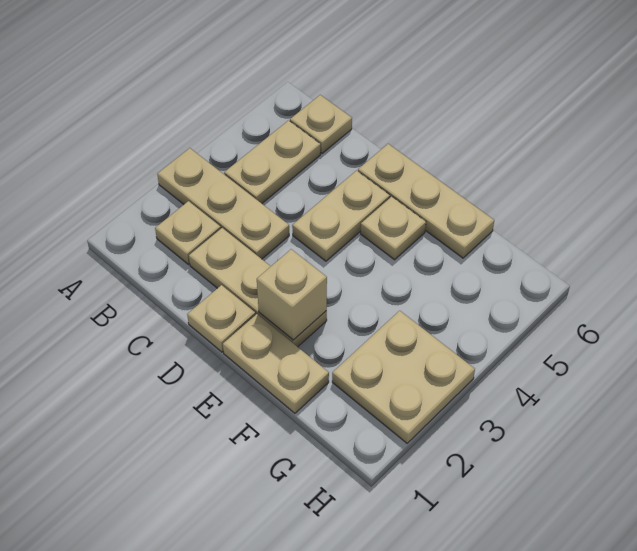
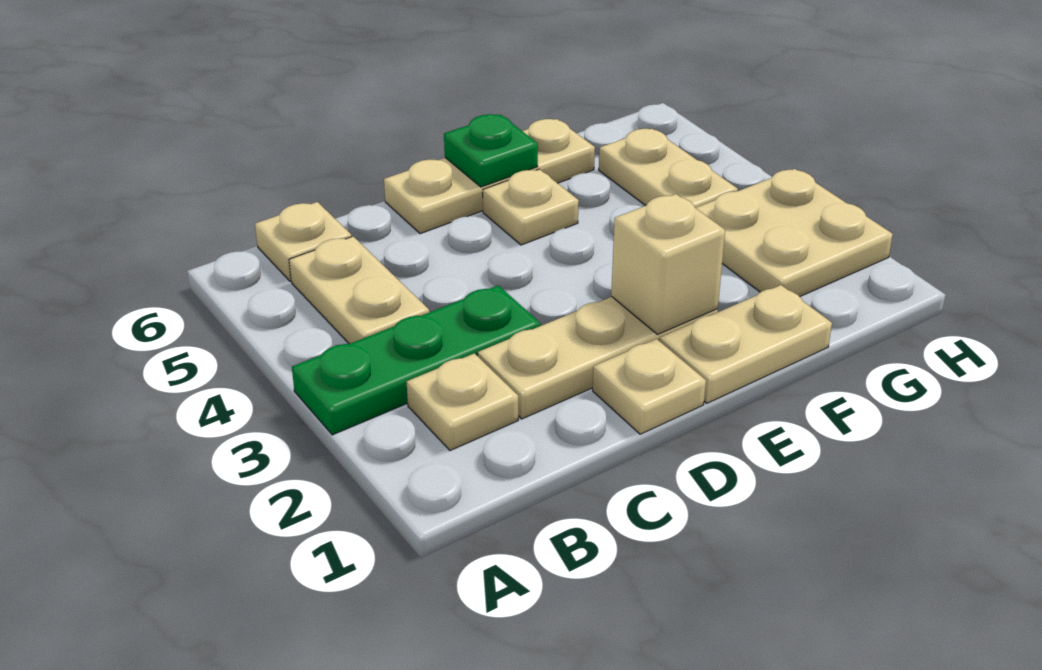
tan plate A3:C3 level 1 -> green plate A3:C3 level 1
tan plate D4:D5 level 1 -> tan plate G4:G5 level 1
none -> green plate E6 level 2

